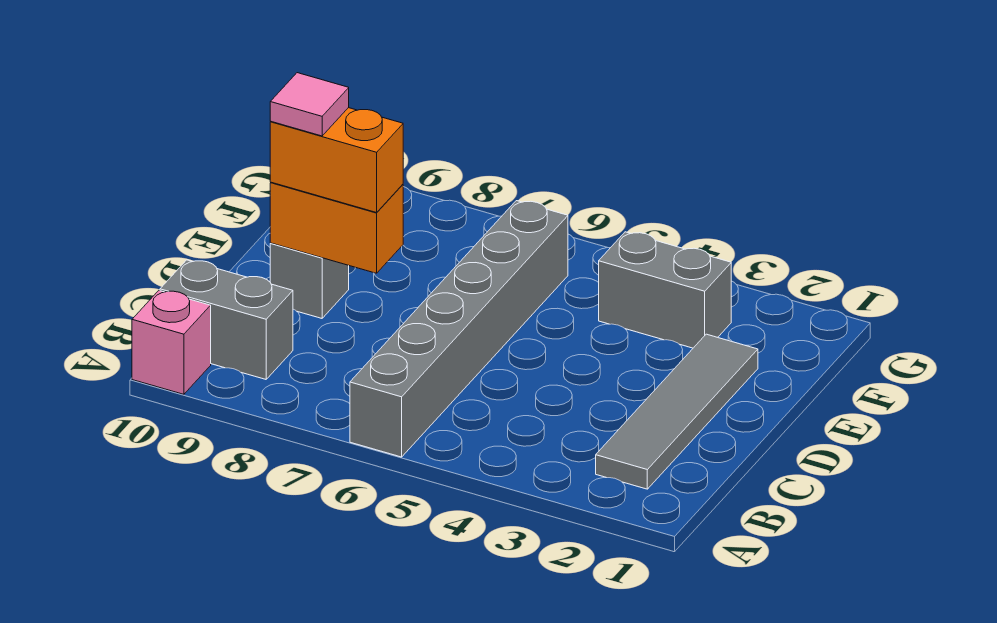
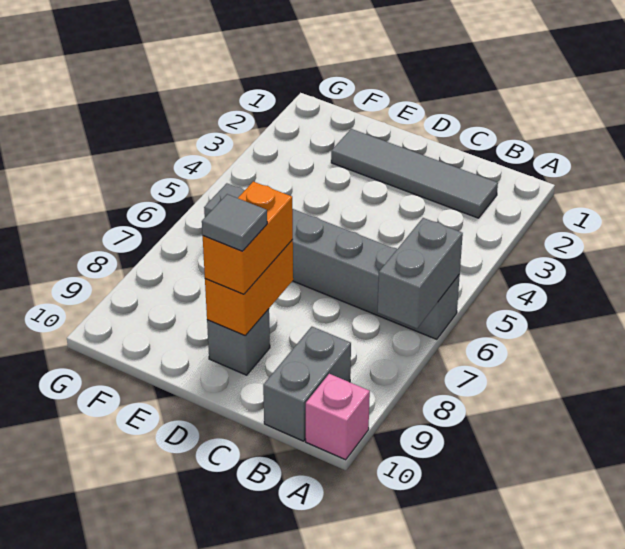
pink tile D9 level 4 -> grey tile D9 level 4
grey brick F3:F4 level 1 -> grey brick A6:A7 level 2

